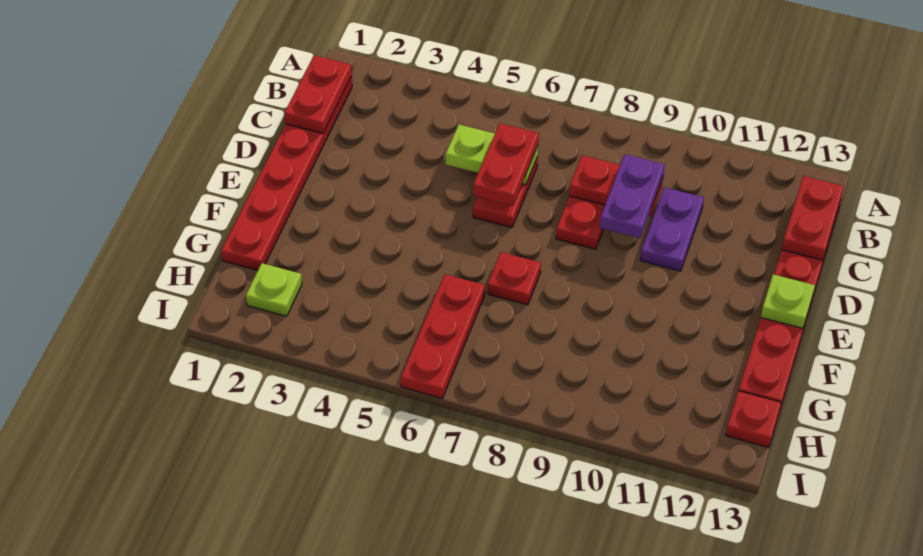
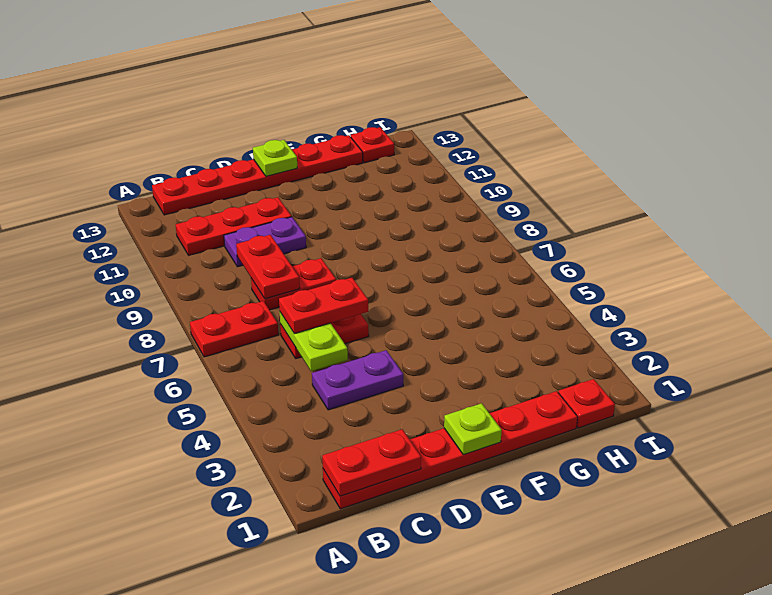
red plate B13:C13 level 2 -> red plate A7:B7 level 1
purple plate C9:D9 level 3 -> purple plate C4:D4 level 1
red plate F7 level 1 -> red plate H1 level 1
red plate G6:I6 level 1 -> red plate B11:D11 level 1
lime plate H2 level 1 -> lime plate E1 level 2

